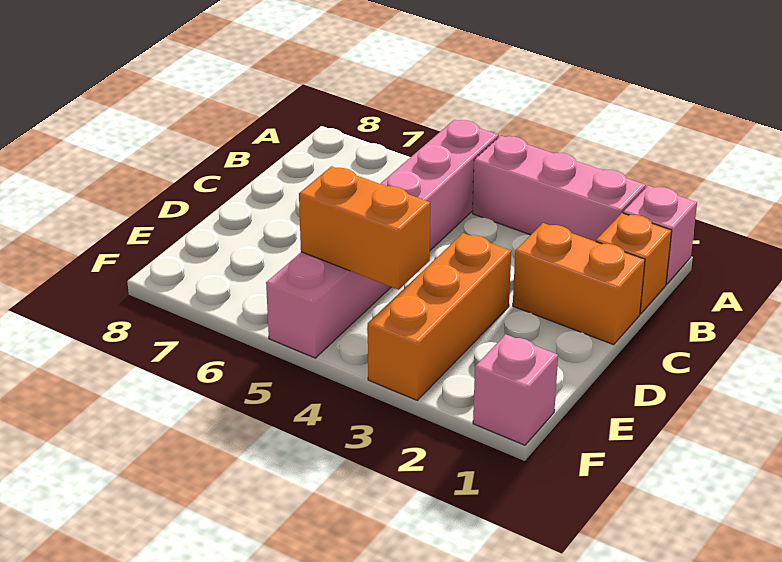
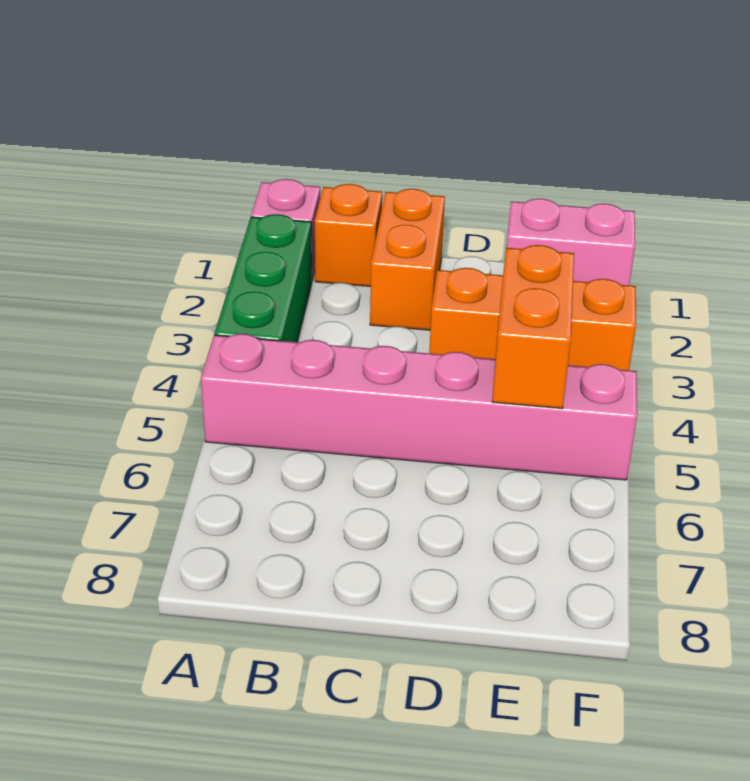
pink brick A2:A4 level 1 -> green brick A2:A4 level 1
pink brick F1 level 1 -> pink brick E1:F1 level 1

